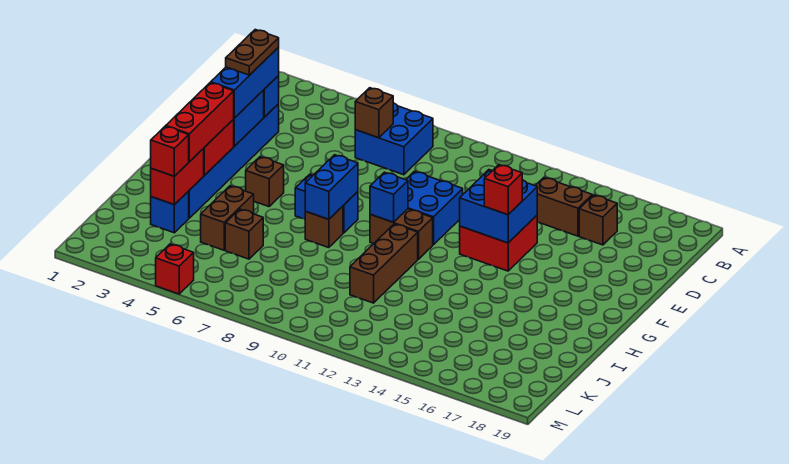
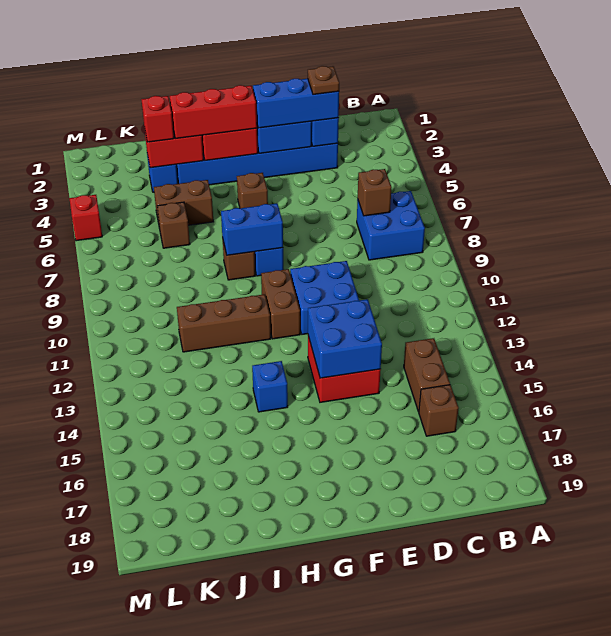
brown plate D3:E3 level 4 -> brown plate D3 level 4
red brick F14 level 3 -> none
blue brick G10 level 2 -> blue brick H14 level 1

